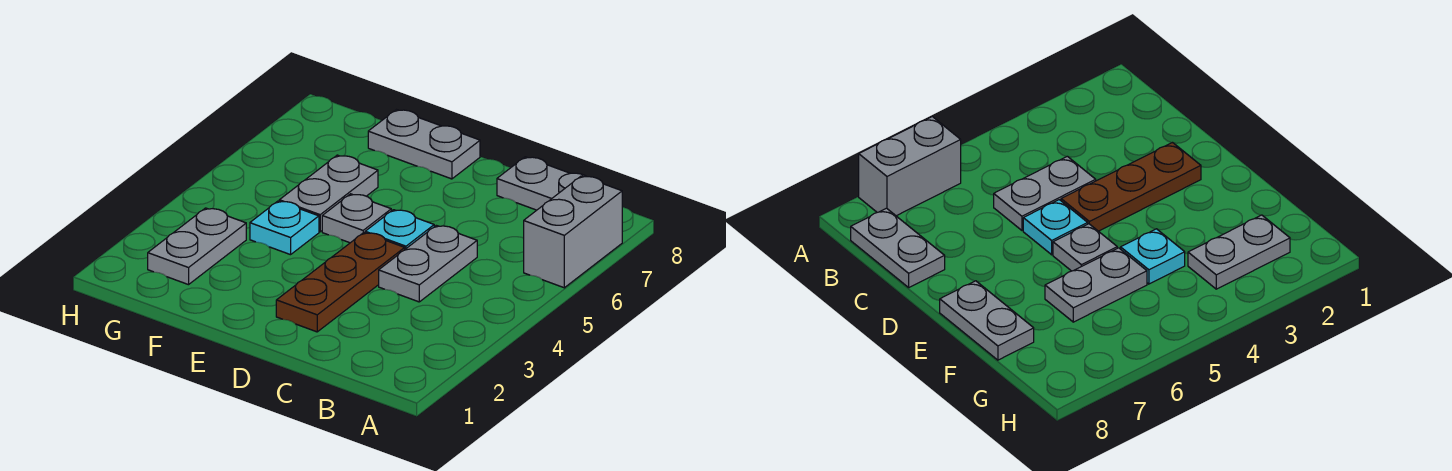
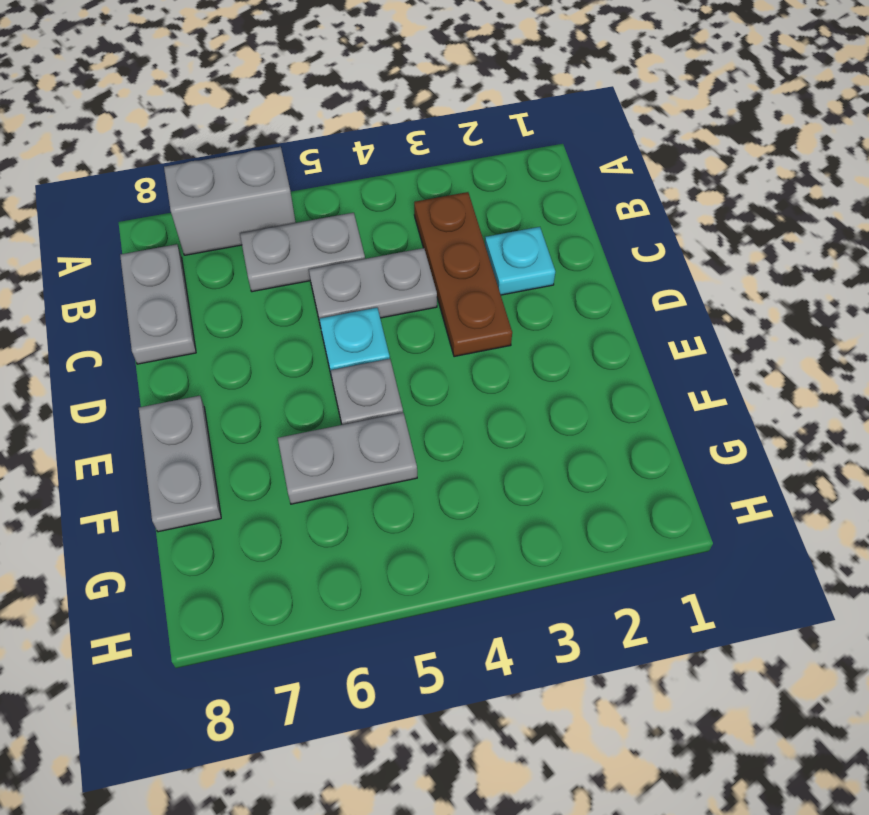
brown plate D2:D4 level 1 -> brown plate B3:D3 level 1
cyan plate F4 level 1 -> cyan plate C2 level 1
grey plate G2:G3 level 1 -> grey plate B5:B6 level 1

